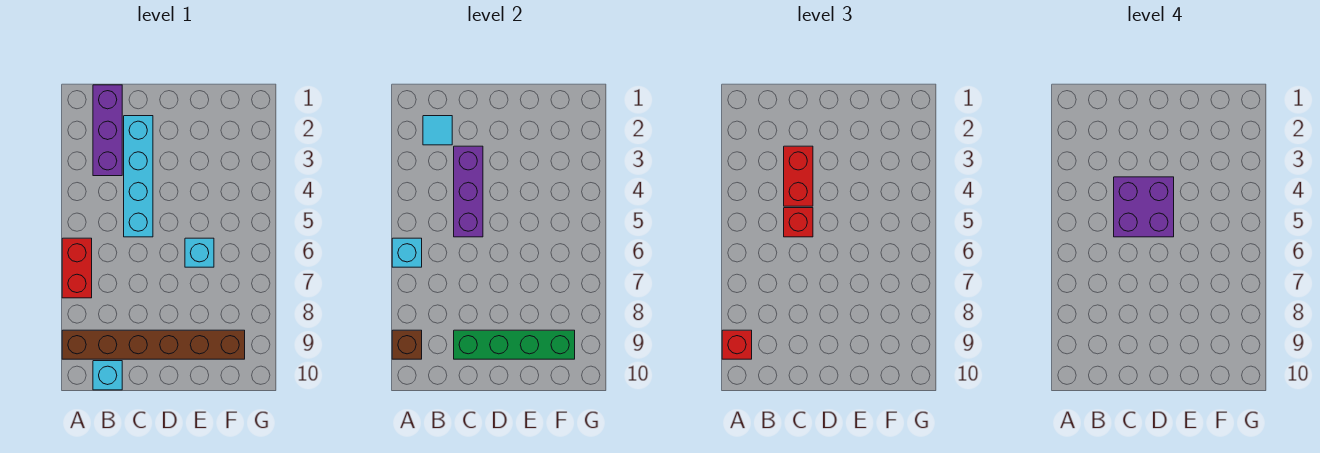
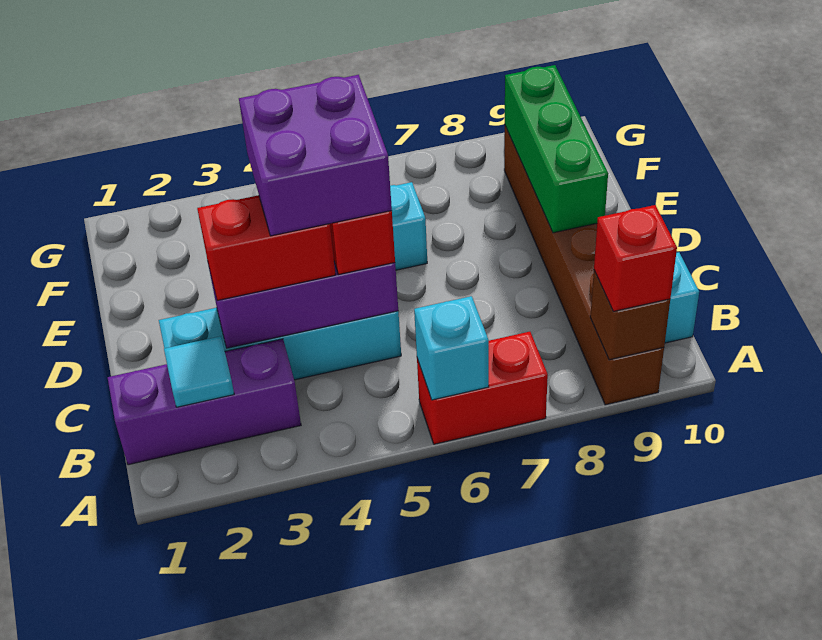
green brick C9:F9 level 2 -> green brick D9:F9 level 2

